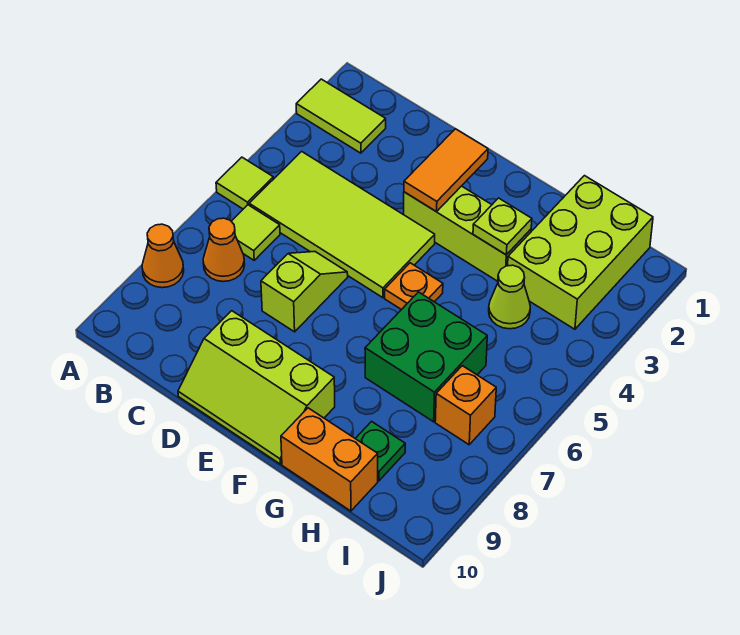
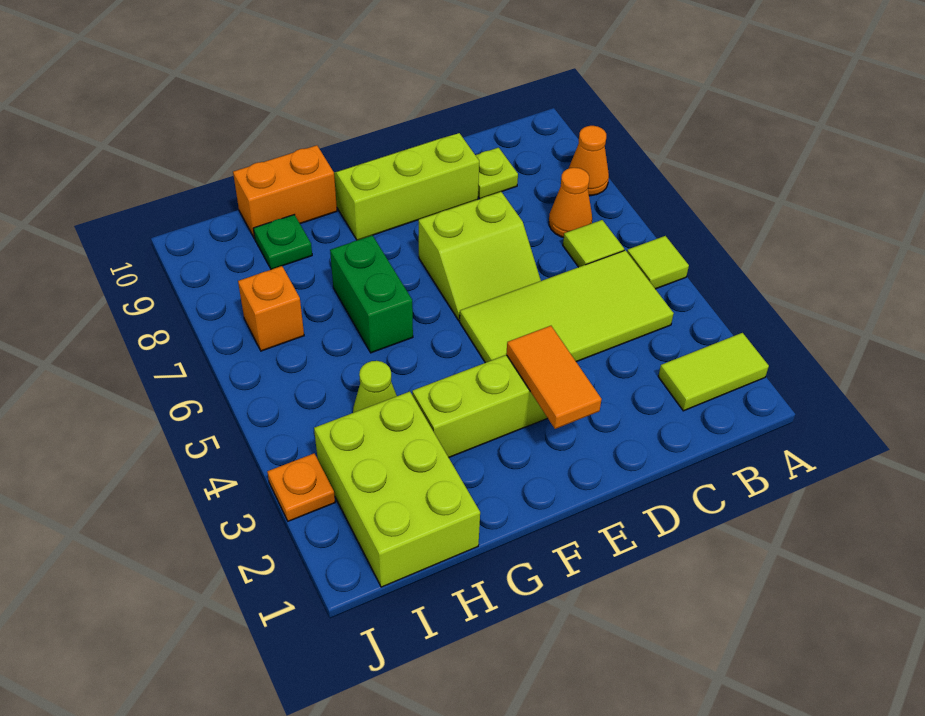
lime slope D6:D7 level 1 top 7 -> lime slope D6:E7 level 1 top 7
orange plate F5 level 1 -> orange plate J3 level 1
lime plate G3 level 2 -> lime plate C9 level 1
green brick G6:H7 level 1 -> green brick G6:G7 level 1

